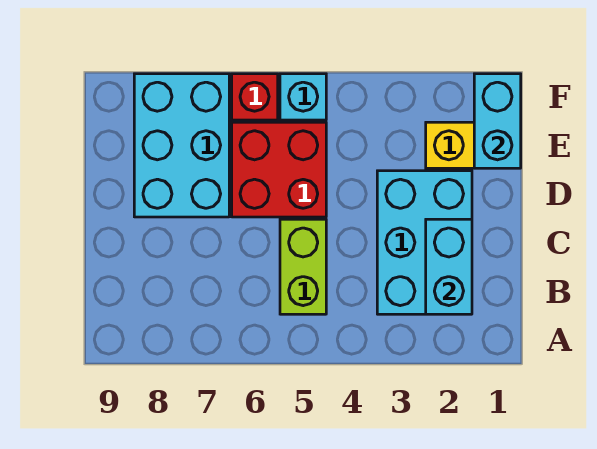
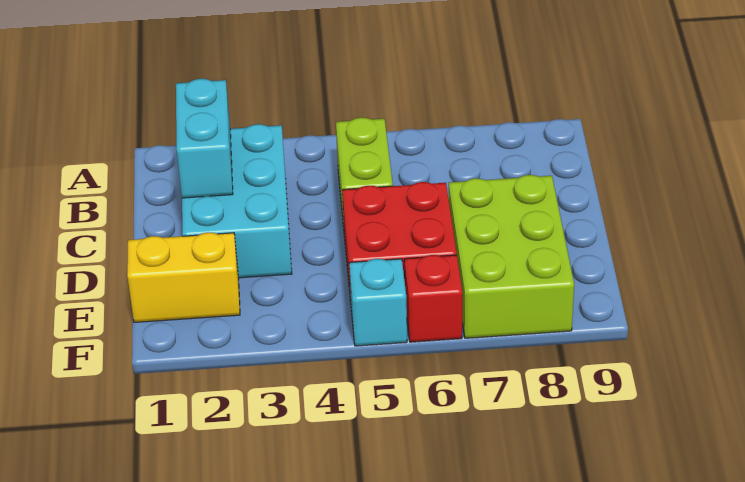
cyan brick D7:F8 level 1 -> lime brick D7:F8 level 1
cyan brick E1:F1 level 2 -> none

